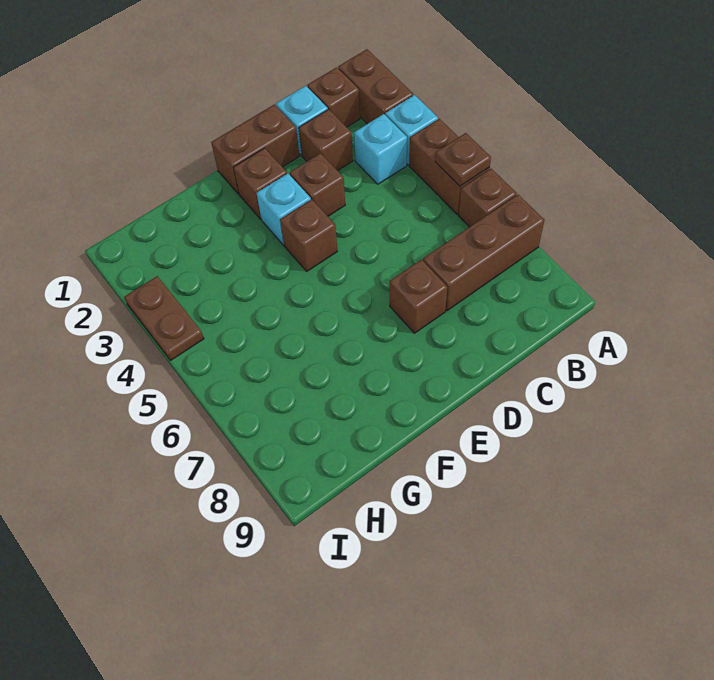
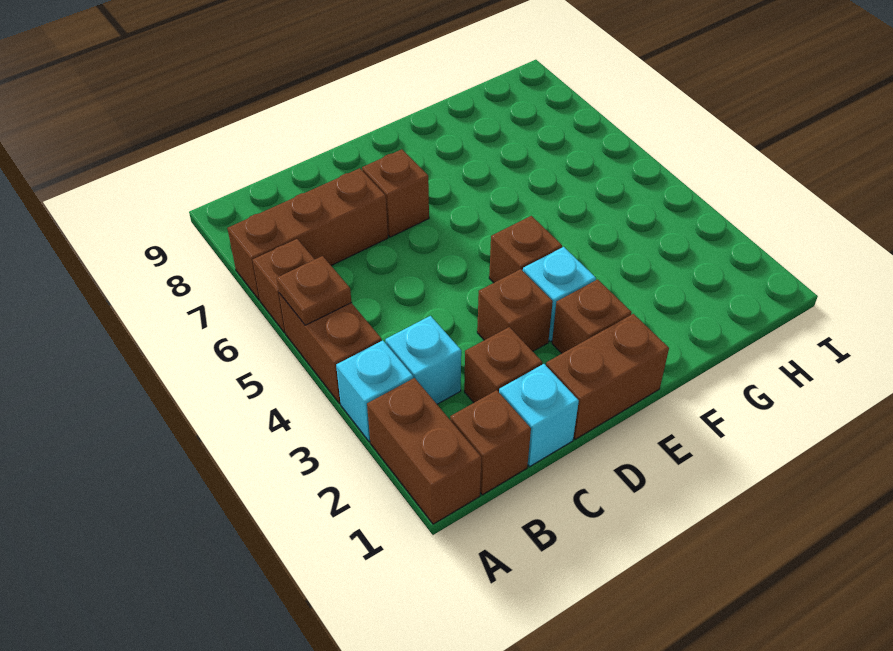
brown plate I3:I4 level 1 -> none

